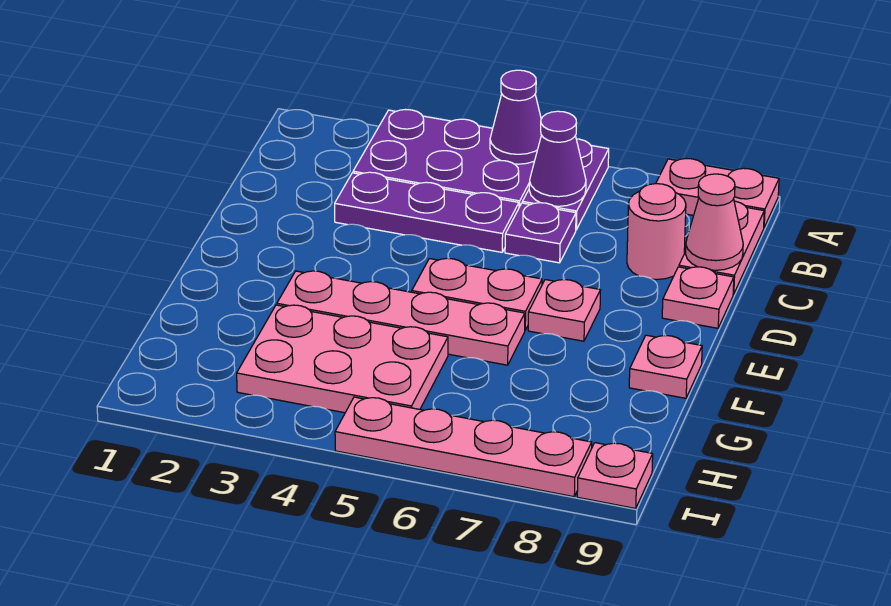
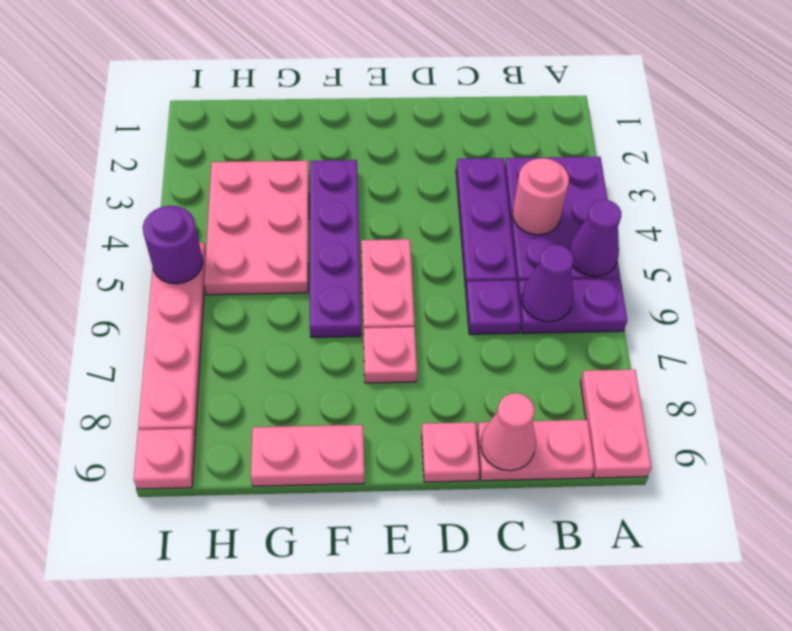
pink round brick C8 level 1 -> pink round brick B4 level 2
pink plate F3:F6 level 1 -> purple plate F3:F6 level 1
pink plate F9 level 1 -> pink plate F9:G9 level 1
none -> purple round brick I5 level 2

